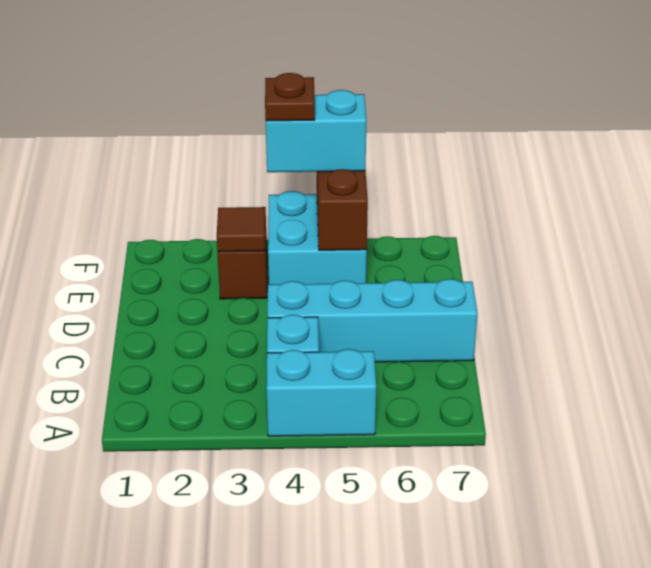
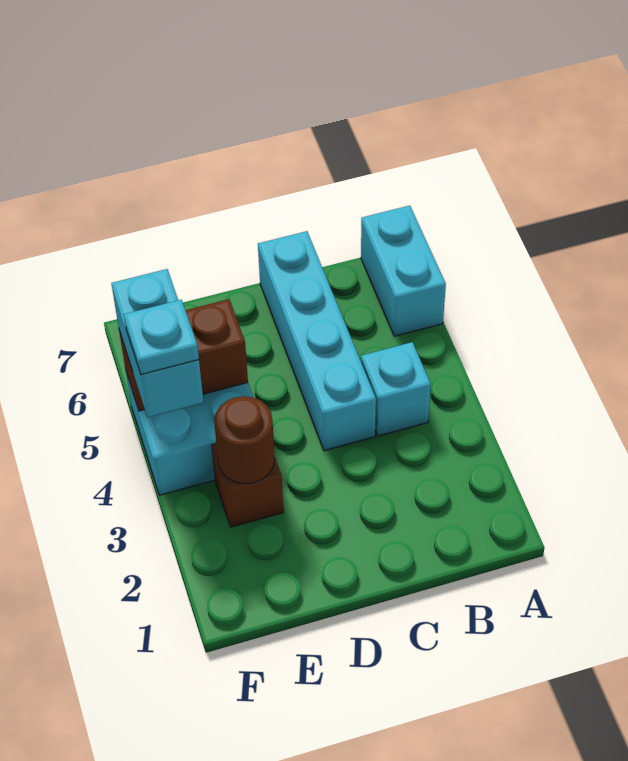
cyan brick A4:A5 level 1 -> cyan brick A6:A7 level 1
brown tile E3 level 2 -> brown round brick E3 level 2
brown plate F4 level 4 -> cyan plate F4 level 4

